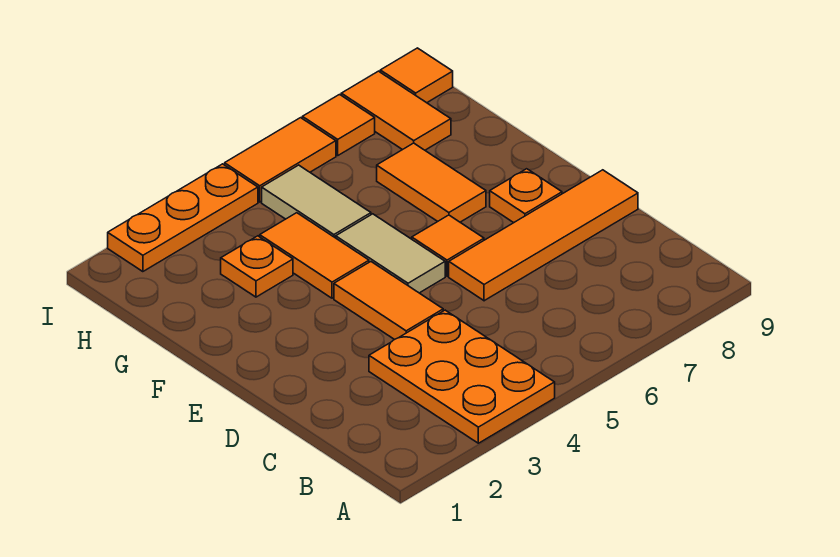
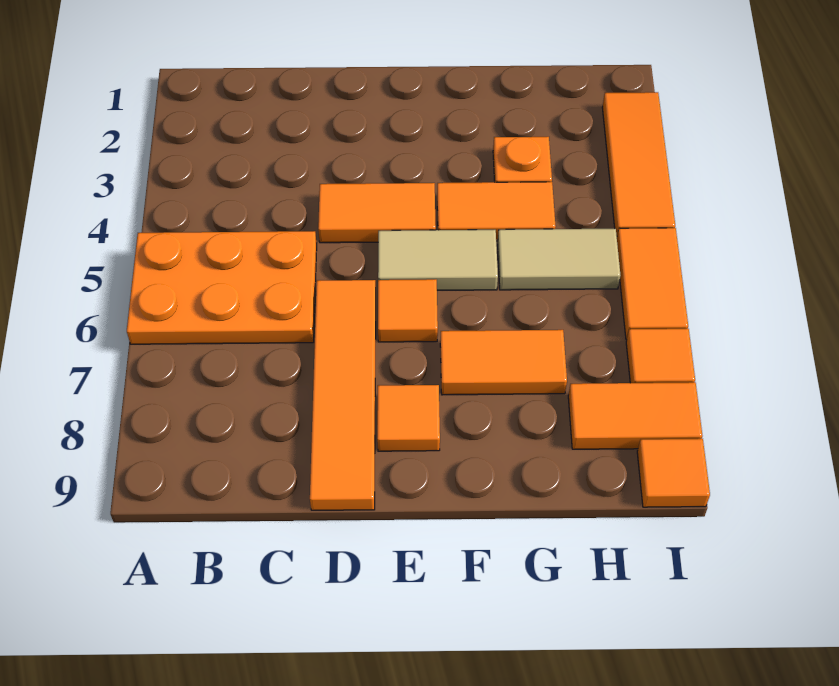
orange plate A3:C4 level 1 -> orange plate A5:C6 level 1
orange plate E8 level 1 -> orange tile E8 level 1
orange plate I2:I4 level 1 -> orange tile I2:I4 level 1

